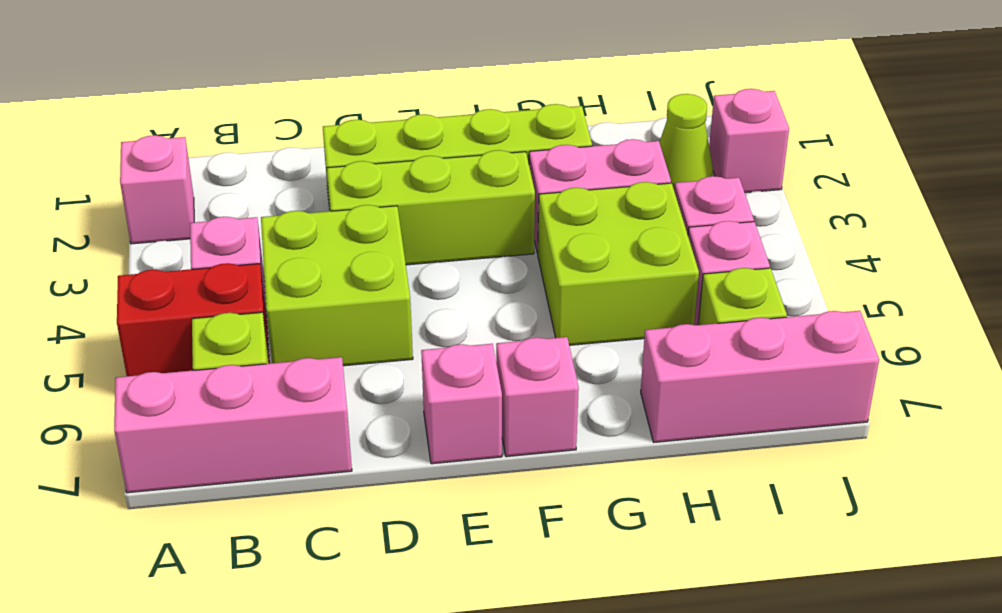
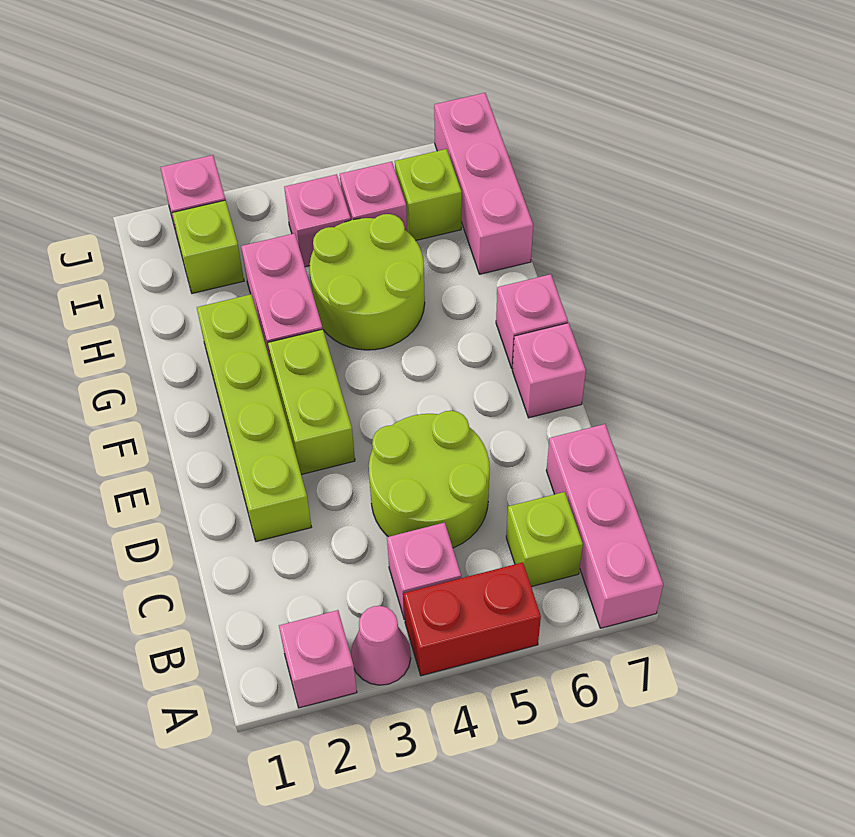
none -> pink cone A3 level 1
red brick A5:B5 level 1 -> red brick A4:A5 level 1
lime brick C4:D5 level 1 -> lime round brick C4:D5 level 1
lime brick D3:F3 level 1 -> lime brick E3:F3 level 1
lime brick G4:H5 level 1 -> lime round brick G4:H5 level 1
lime cone I2 level 1 -> lime brick I2 level 1

